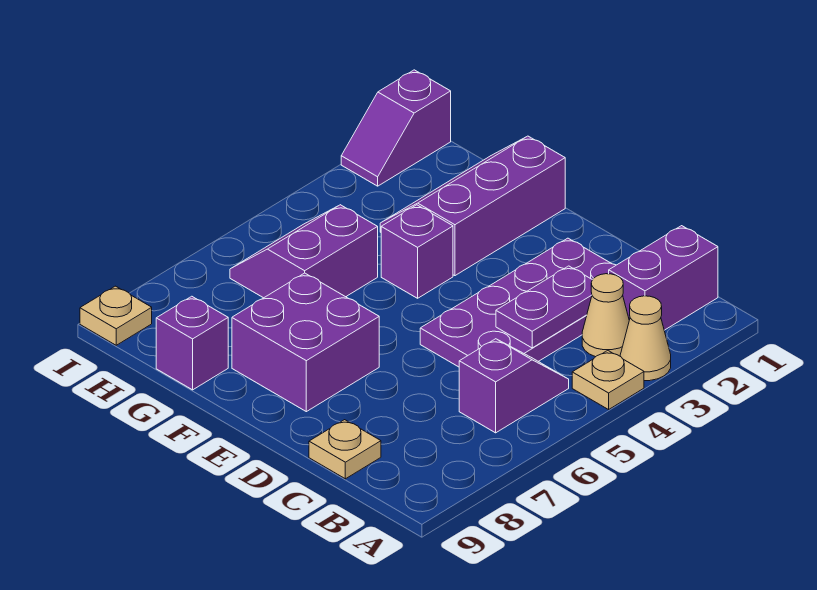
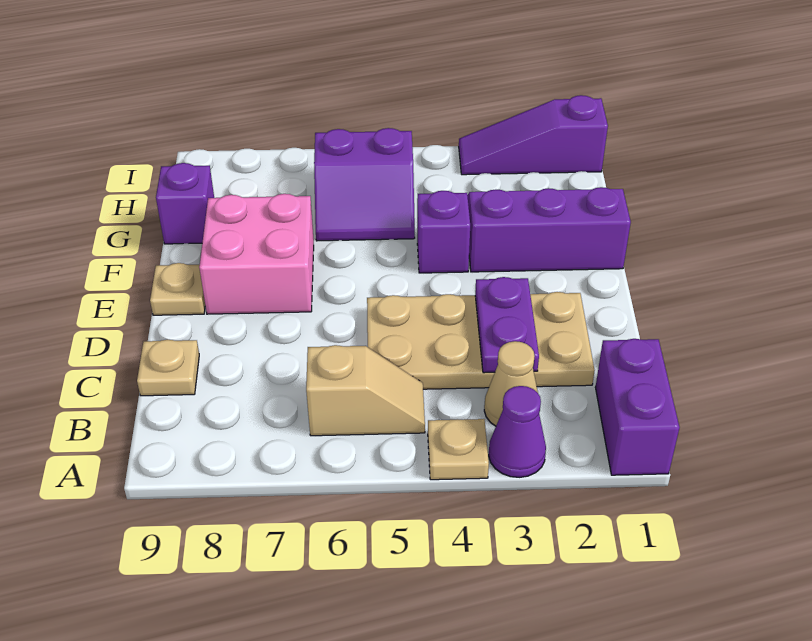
tan cone A3 level 1 -> purple cone A3 level 1
purple brick B1:B2 level 1 -> purple brick A1:B1 level 1
purple slope B5:B6 level 1 top 6 -> tan slope B5:B6 level 1 top 6
purple plate C2:D5 level 1 -> tan plate C2:D5 level 1
purple plate C3:C4 level 2 -> purple plate C3:D3 level 2
purple brick E7:F8 level 1 -> pink brick E7:F8 level 1
purple slope G5:H6 level 1 top G -> purple slope G5:H6 level 1 top H
purple slope I1:I2 level 1 top 1 -> purple slope I1:I3 level 1 top 1
tan plate I9 level 1 -> tan plate E9 level 1

